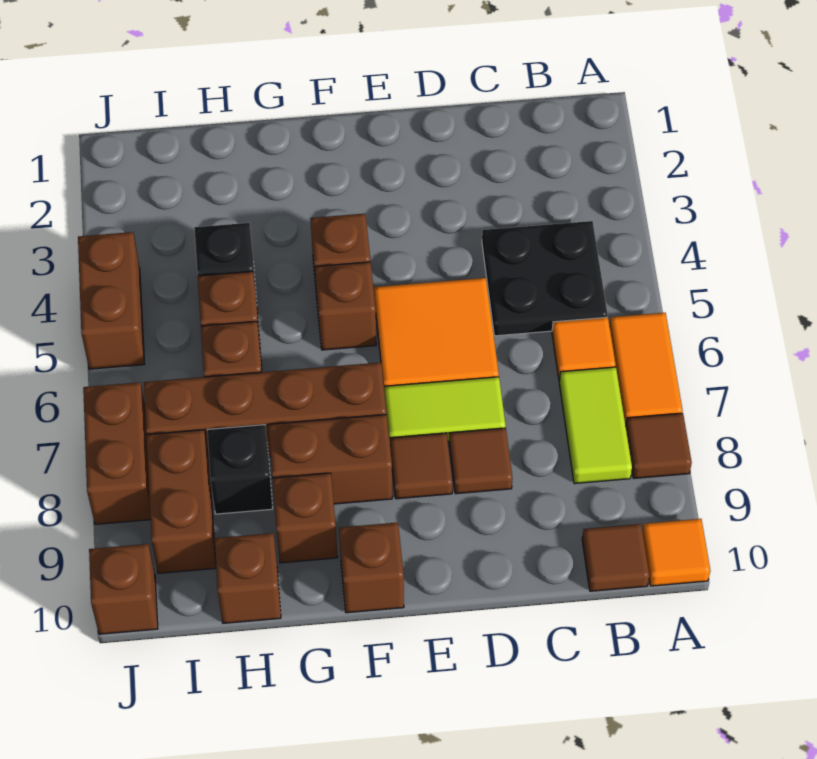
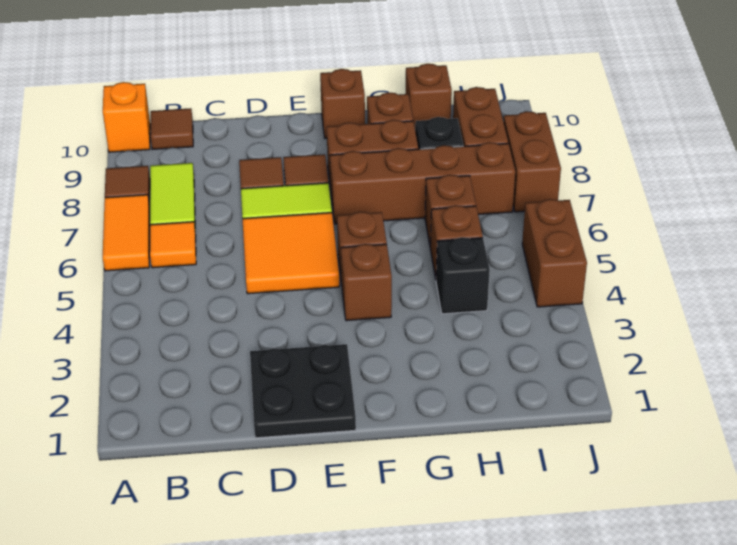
orange tile A10 level 1 -> orange brick A10 level 1
black plate B4:C5 level 1 -> black plate D1:E2 level 1
brown brick J10 level 1 -> none

